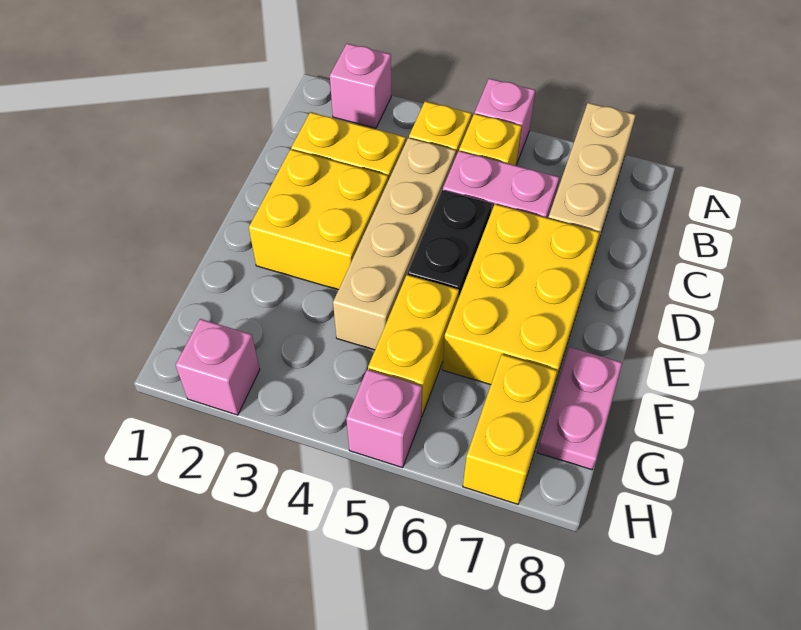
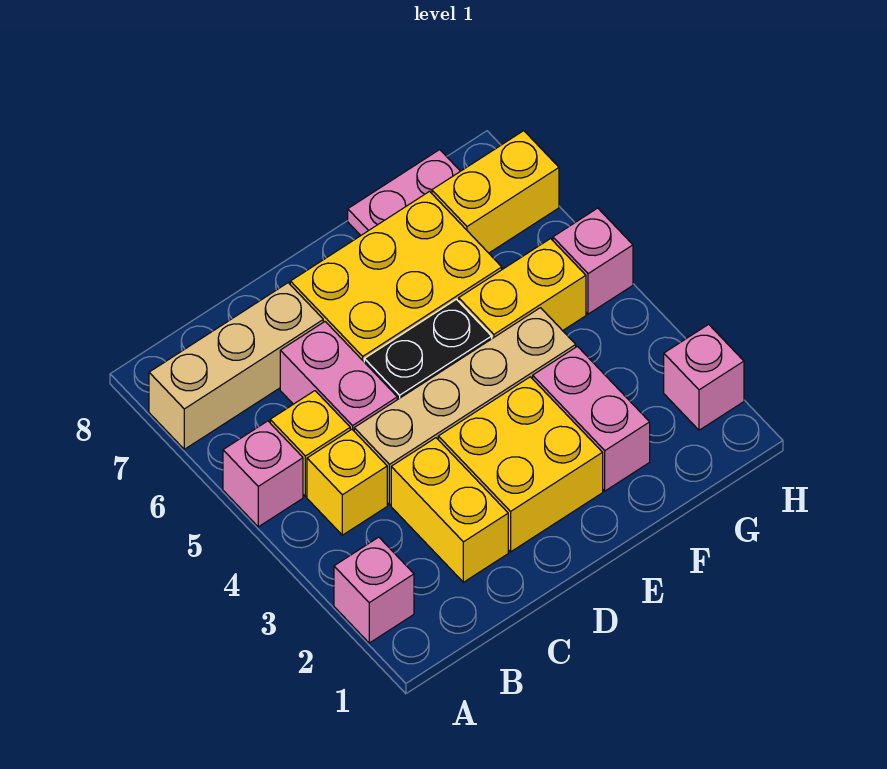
none -> pink brick F2:F3 level 1

